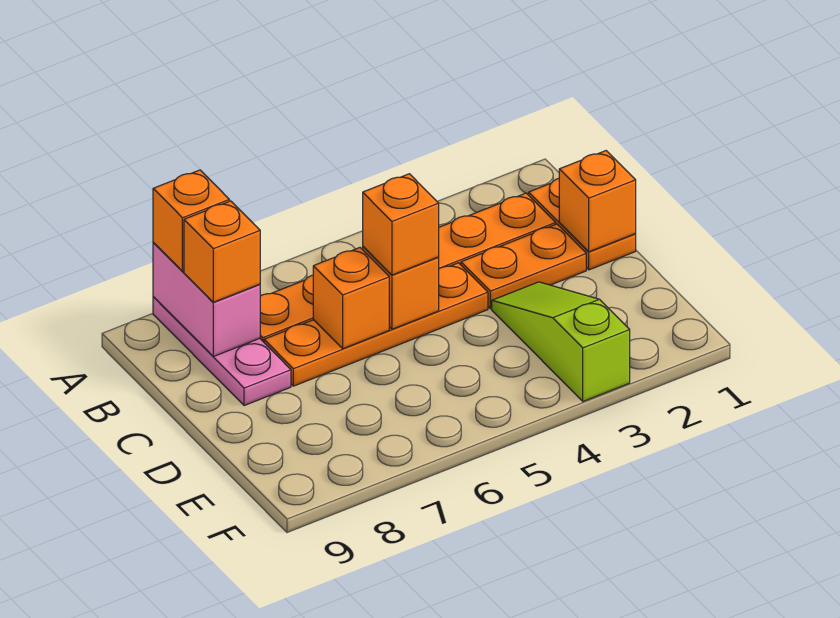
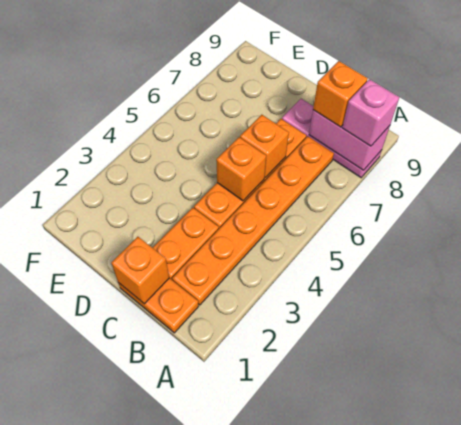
orange brick A8 level 3 -> pink brick A8 level 3
orange brick C5 level 3 -> none
lime slope D3:F3 level 1 top F -> none

